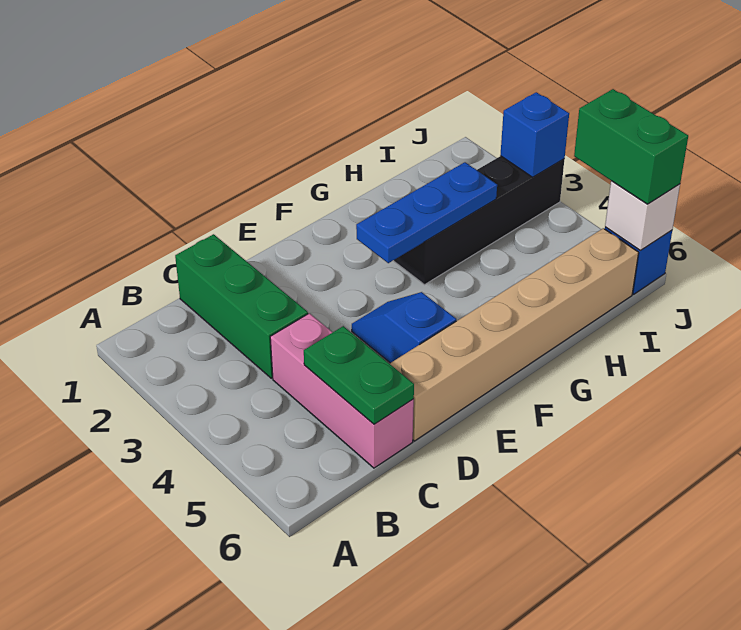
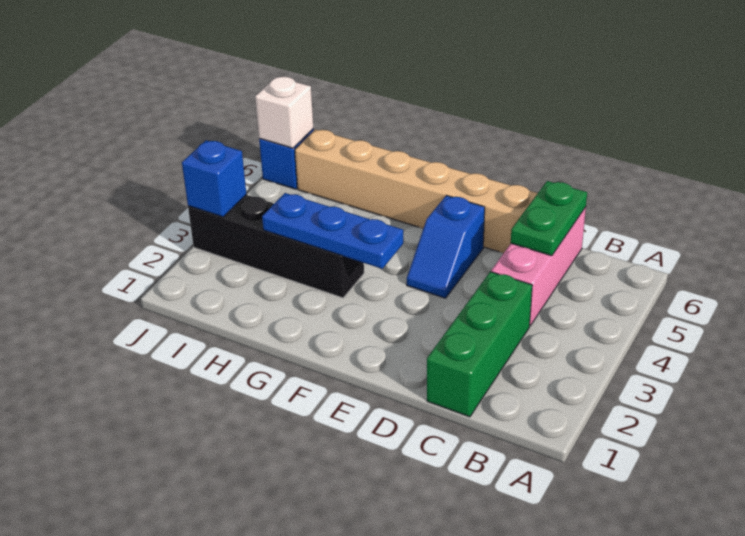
green brick J5:J6 level 3 -> none

